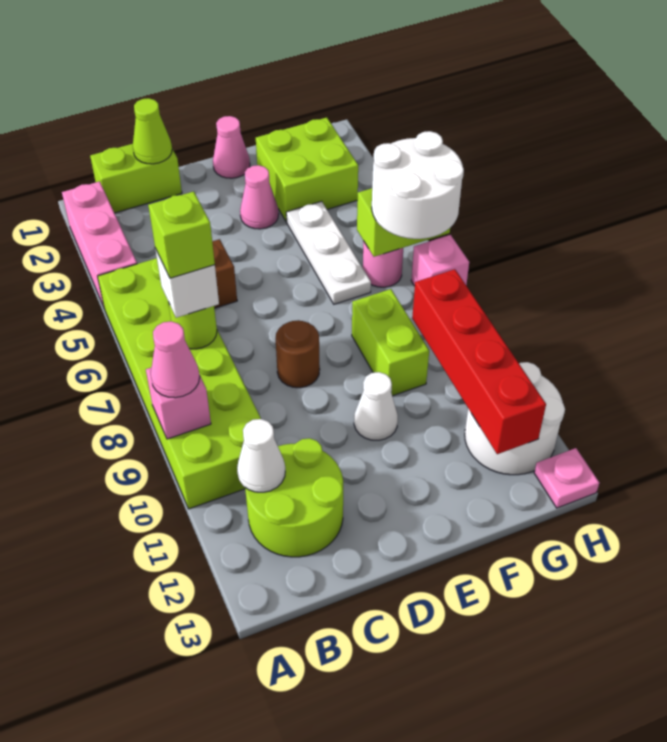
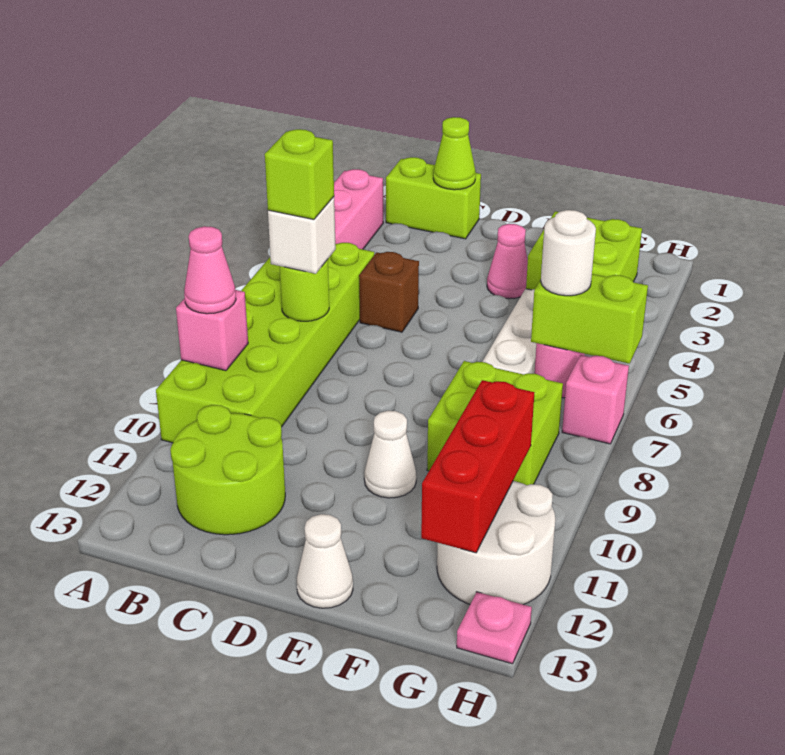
white cone B11 level 2 -> white cone E13 level 1
brown round brick D8 level 1 -> none
pink cone E1 level 1 -> none
lime brick F8:F9 level 1 -> lime brick F8:G9 level 1
white round brick G6:H7 level 3 -> white round brick G6 level 3
red brick G9:G12 level 2 -> red brick G10:G12 level 2

